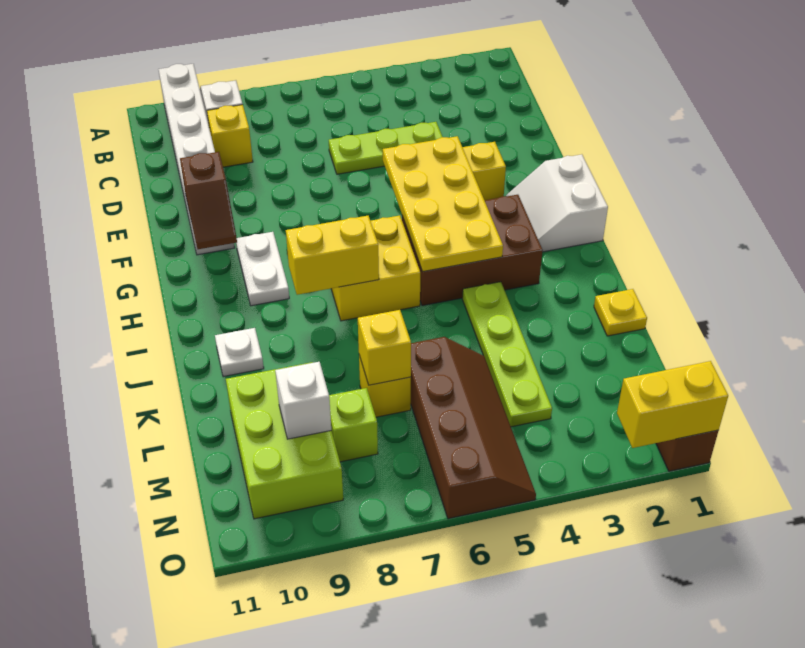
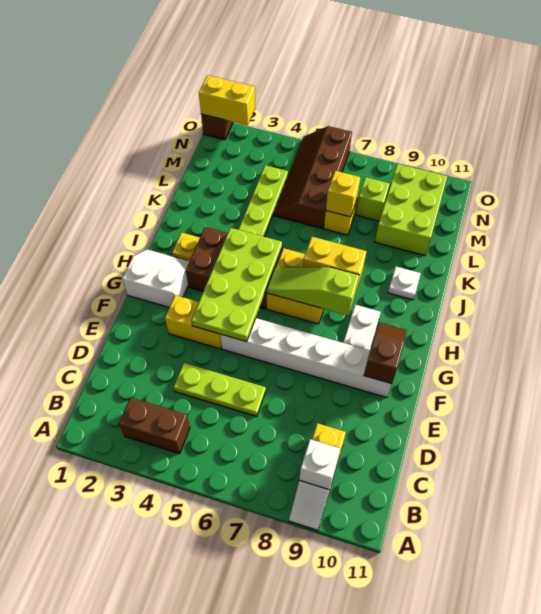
white brick A10:F10 level 1 -> white brick F5:F10 level 1
none -> brown brick B3:B4 level 1
yellow plate F4:I5 level 2 -> lime plate F4:I5 level 2
white slope G1:H2 level 1 top 1 -> white slope G1:H2 level 1 top G
none -> lime slope H6:H8 level 2 top 8
yellow plate K1 level 1 -> yellow plate I2 level 1
white brick M9 level 2 -> white brick B9 level 2

